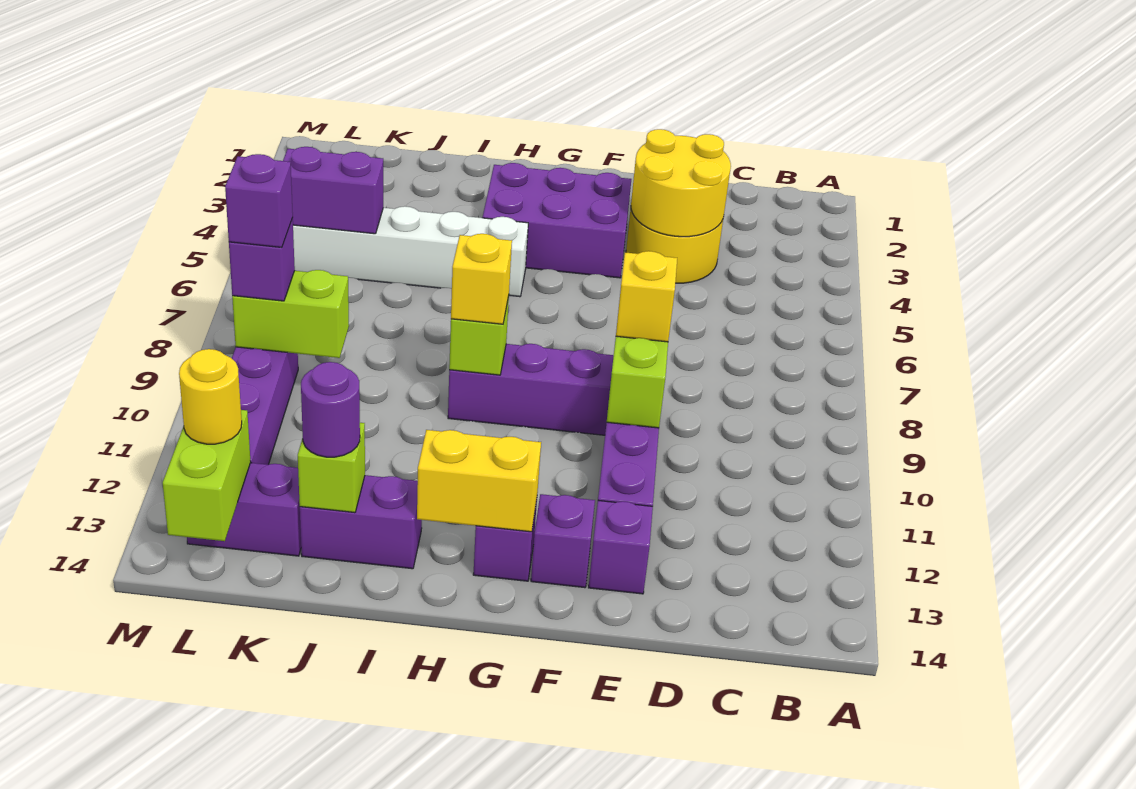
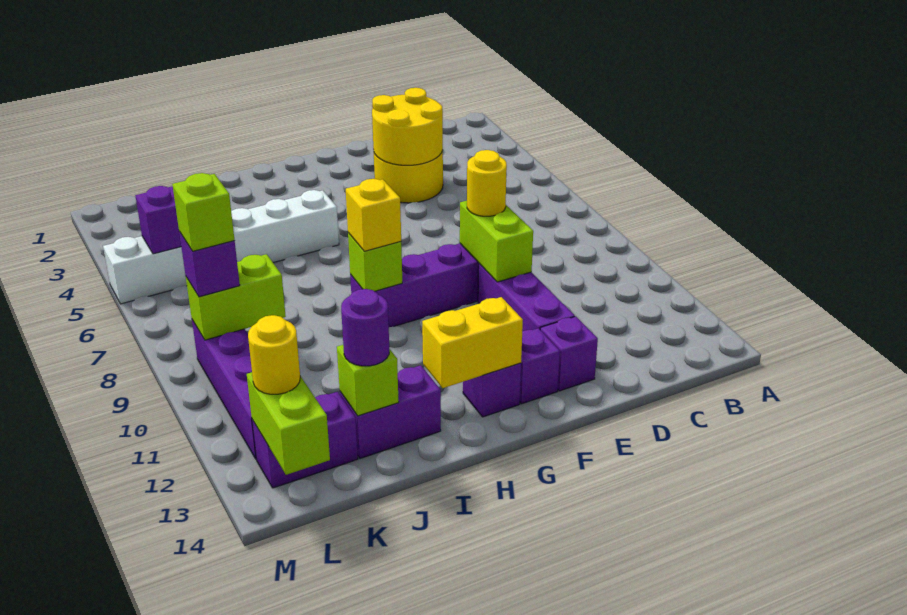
yellow brick E9 level 3 -> yellow round brick E9 level 3
purple brick F3:H4 level 1 -> none
purple brick L9 level 4 -> lime brick L9 level 4

